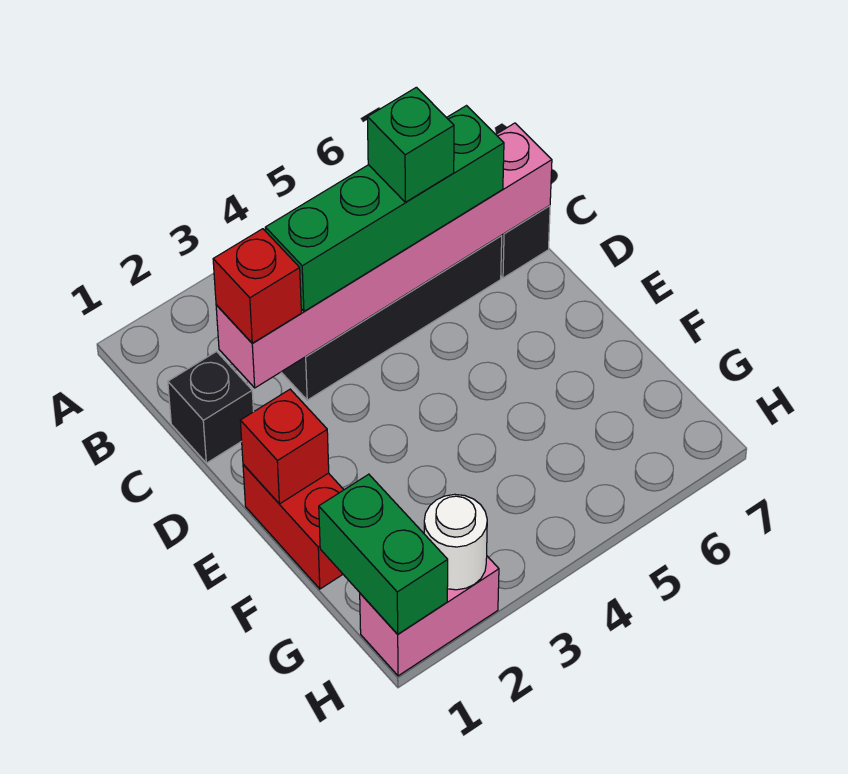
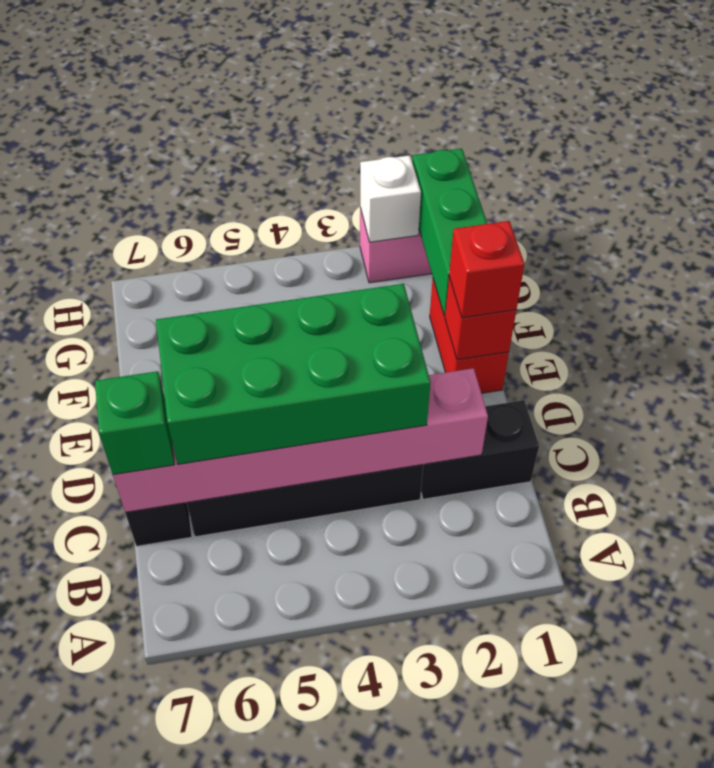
black brick C1 level 1 -> black brick C1:C2 level 1
red brick C2 level 3 -> red brick E1 level 3
green brick C3:C6 level 3 -> green brick C3:D6 level 3
green brick C5 level 4 -> green brick C7 level 3
green brick G1:H1 level 2 -> green brick F1:H1 level 2
white round brick H2 level 2 -> white brick H2 level 2

